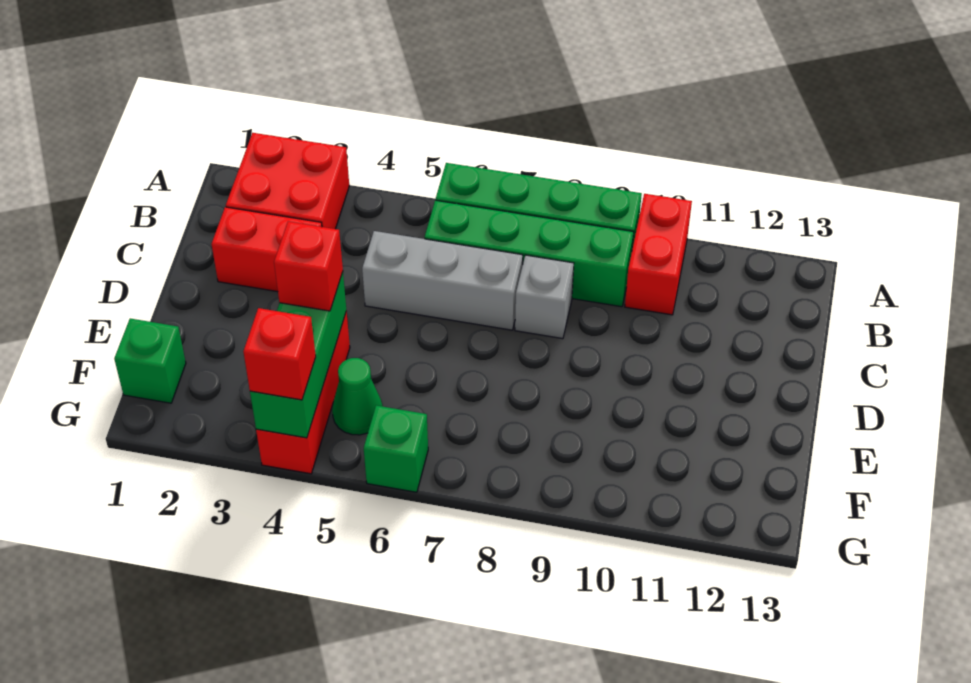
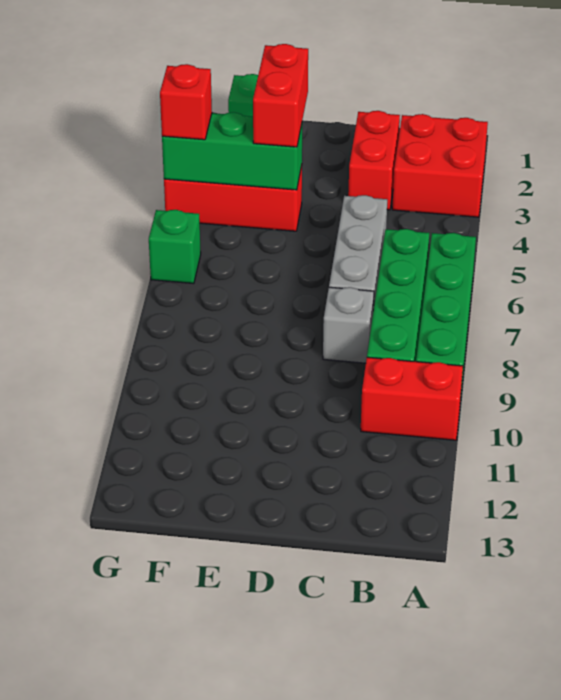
red brick E4 level 3 -> red brick E3:E4 level 3
green cone F5 level 1 -> none

